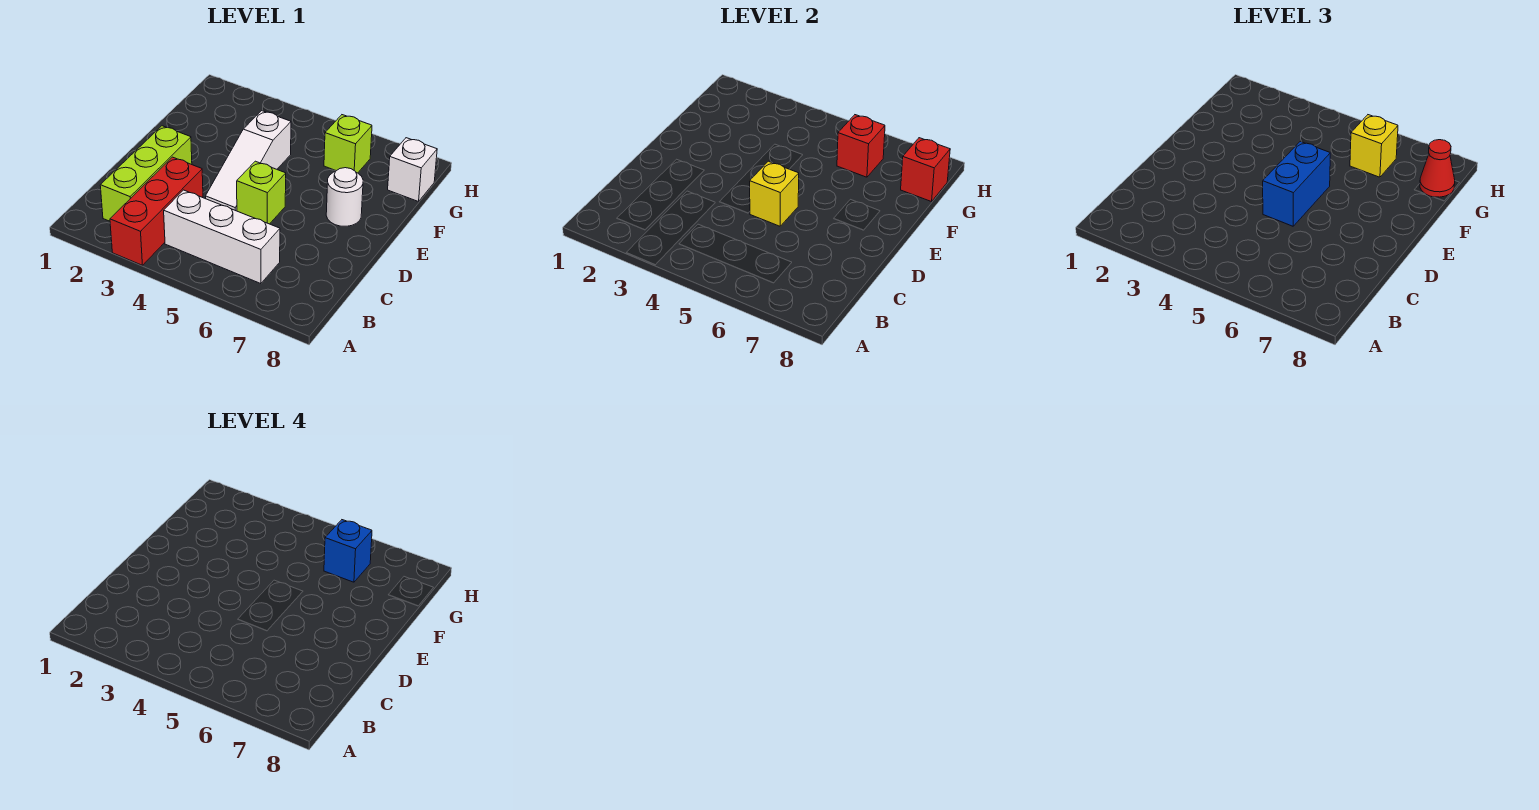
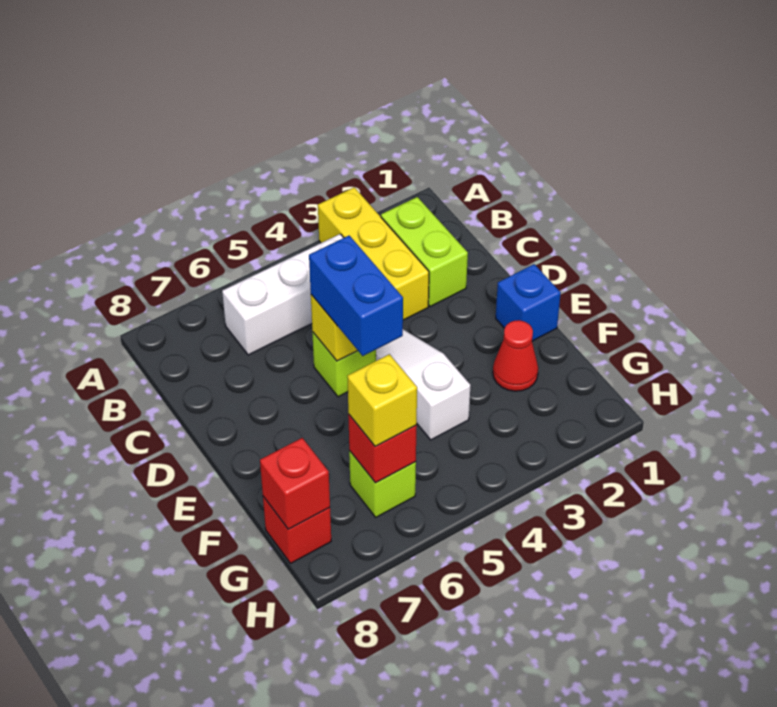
red brick A3:C3 level 1 -> yellow brick A3:C3 level 1
lime brick B2:D2 level 1 -> lime brick B2:C2 level 1
white round brick E7 level 1 -> none
blue brick G6 level 4 -> blue brick E1 level 1
white brick G8 level 1 -> red brick G8 level 1
red cone G8 level 3 -> red cone F2 level 1

